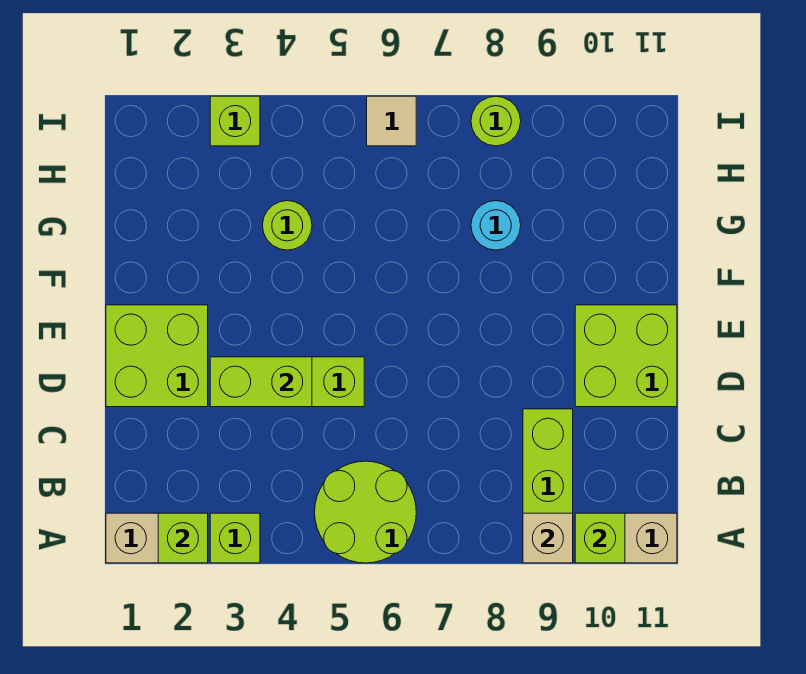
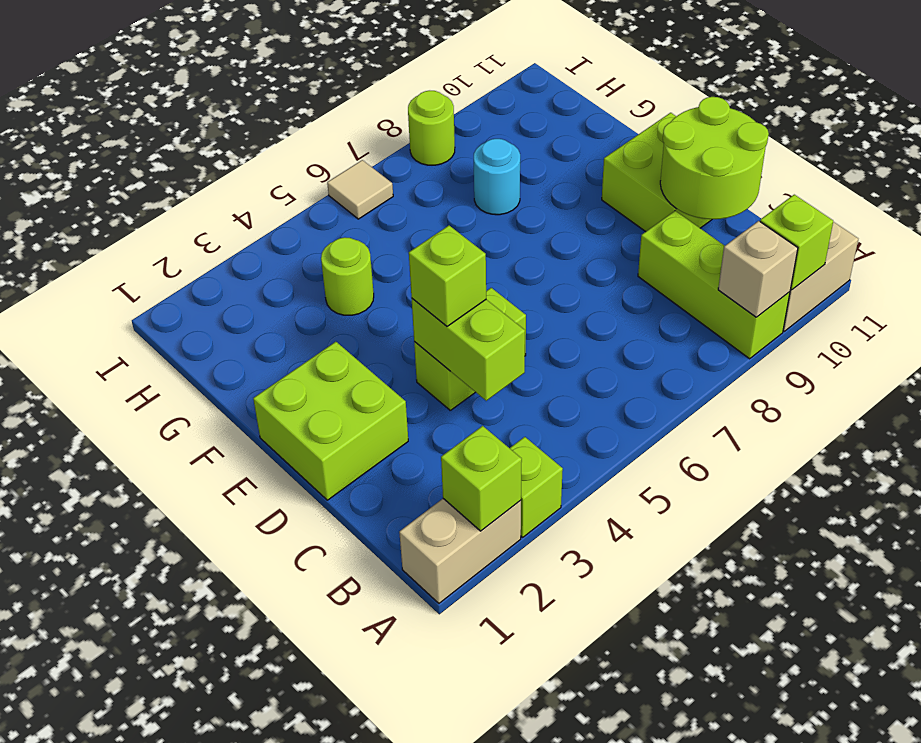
lime round brick A5:B6 level 1 -> lime round brick C10:D11 level 2
lime brick D3:D4 level 2 -> lime brick C4:D4 level 2
lime brick I3 level 1 -> lime brick D4 level 3

